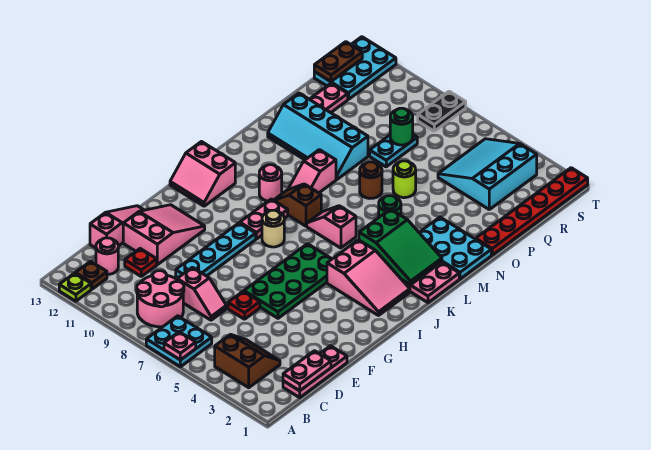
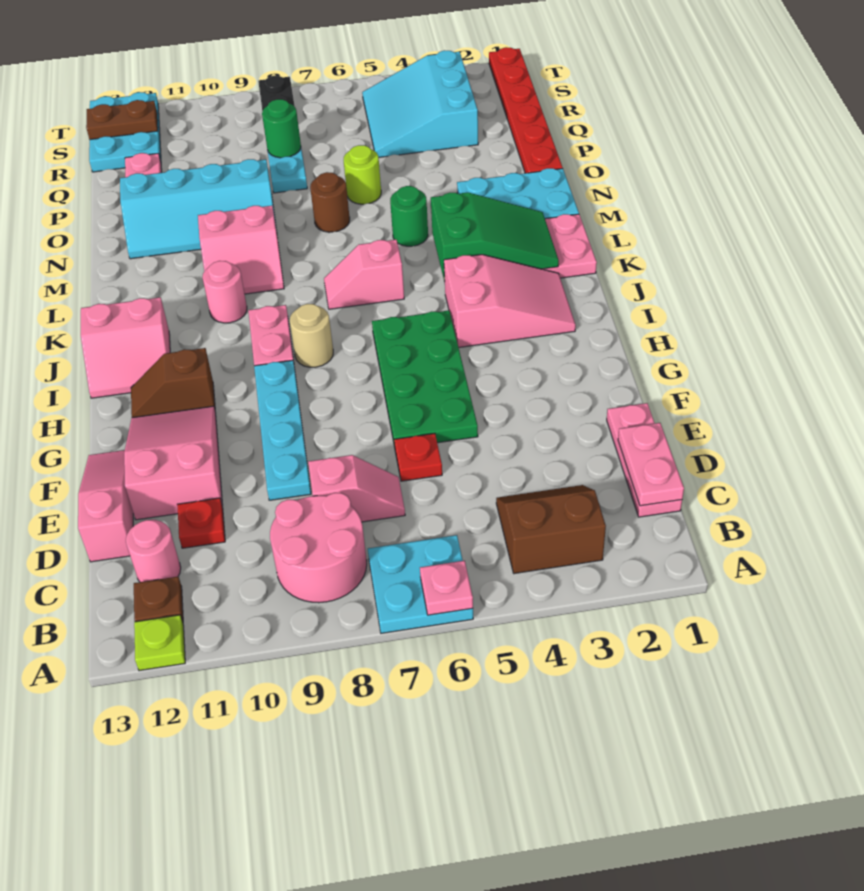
brown slope K8:K9 level 1 top 8 -> brown slope H11:H12 level 1 top 11
pink slope L9:M9 level 1 top M -> pink slope L9:M10 level 1 top M
brown plate R13:S13 level 2 -> brown plate S12:S13 level 2

